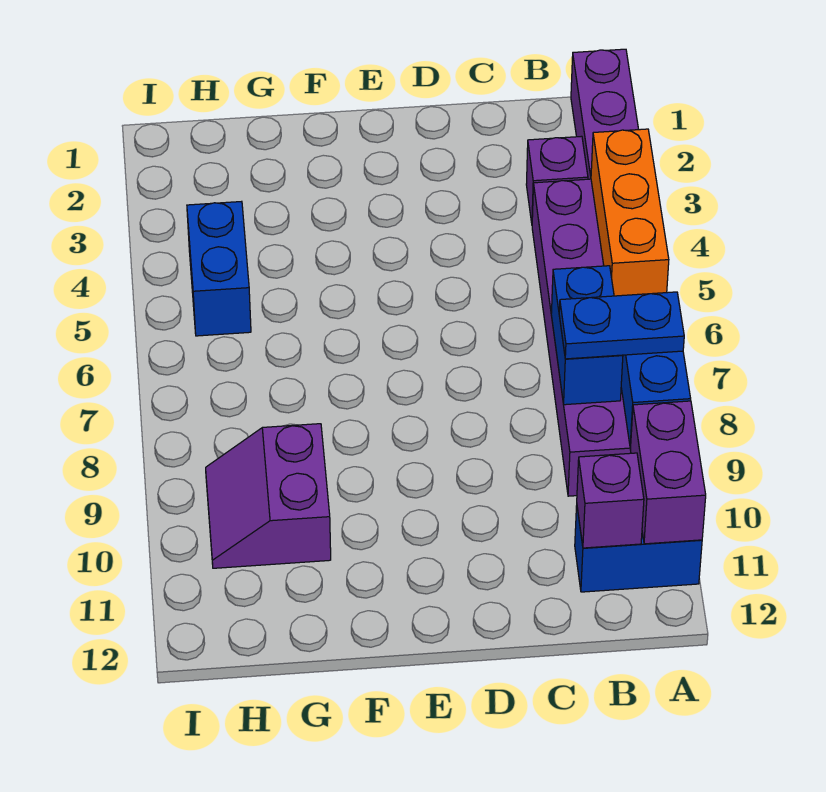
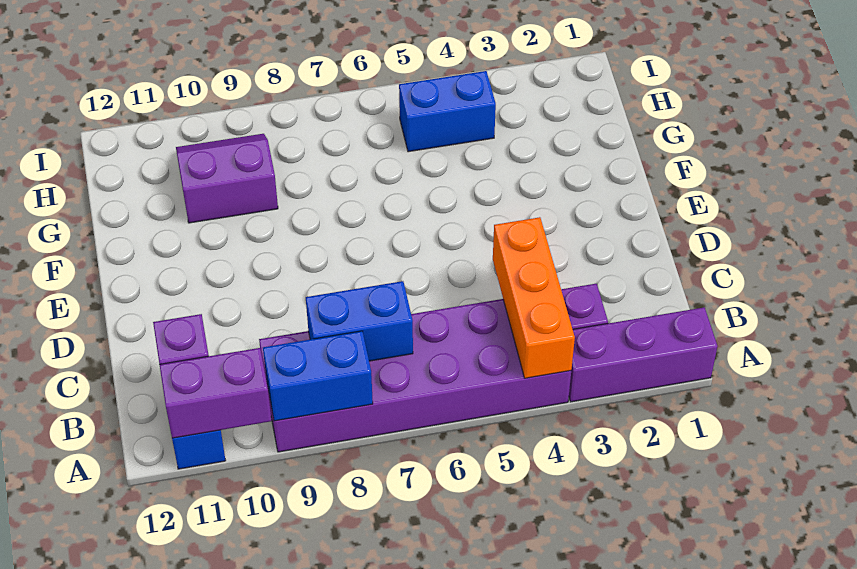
orange brick A4:A6 level 2 -> orange brick A4:C4 level 2
blue plate A8:B8 level 3 -> none

